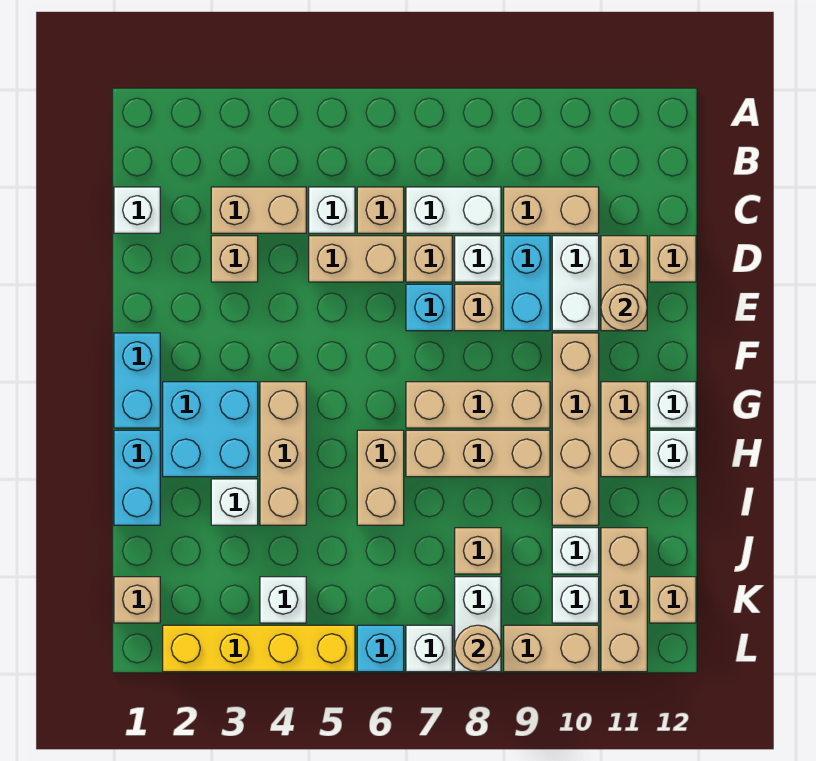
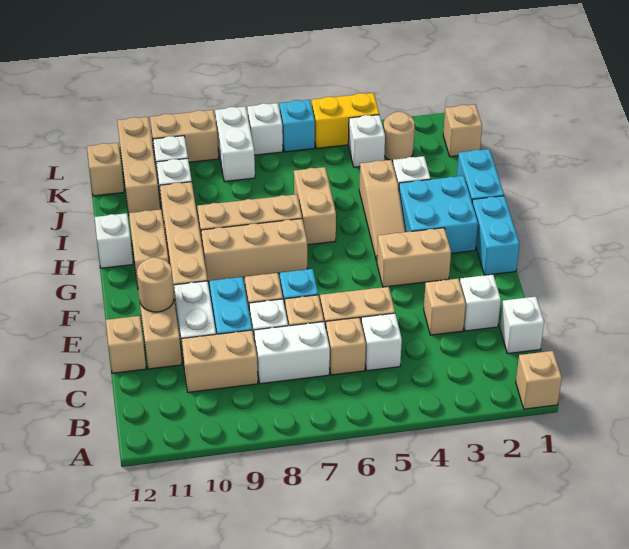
tan brick C3:C4 level 1 -> tan brick F3:F4 level 1
tan brick G4:I4 level 1 -> tan slope G4:I4 level 1 top I
white brick G12 level 1 -> white brick D2 level 1
tan brick J8 level 1 -> tan brick A1 level 1
yellow brick L2:L5 level 1 -> yellow brick L4:L5 level 1
tan round brick L8 level 2 -> tan round brick K3 level 1

